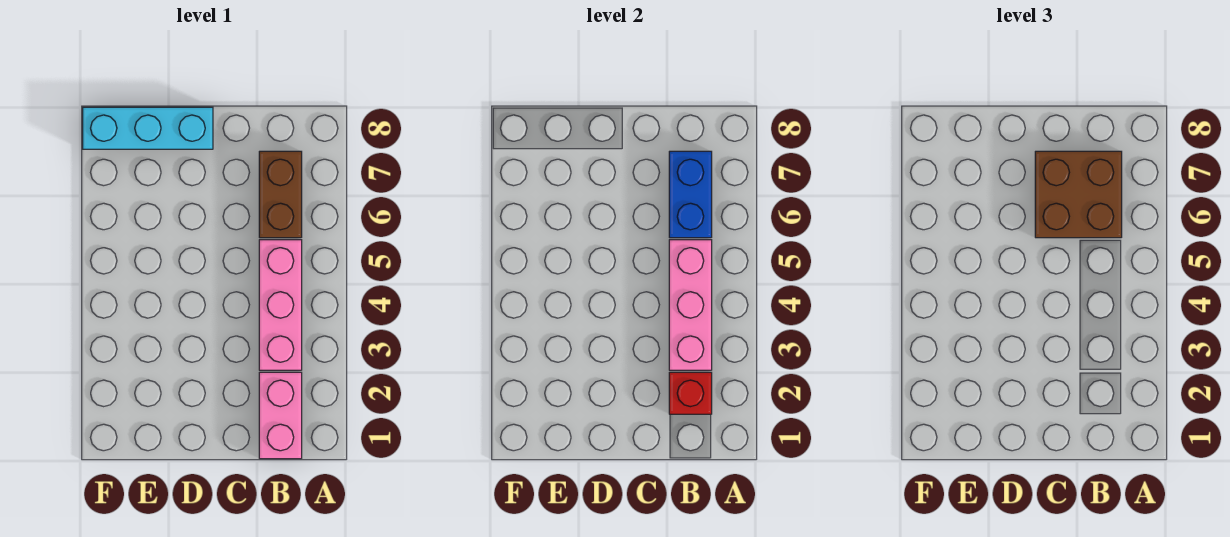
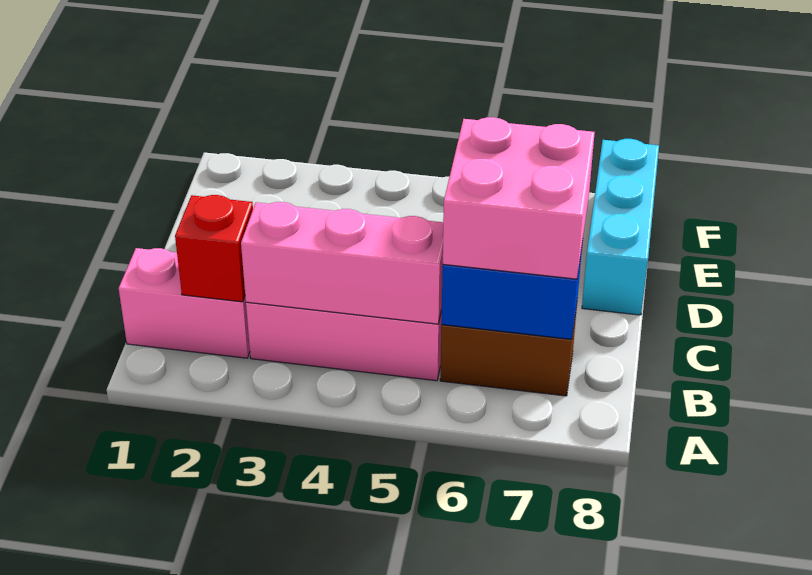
brown brick B6:C7 level 3 -> pink brick B6:C7 level 3

